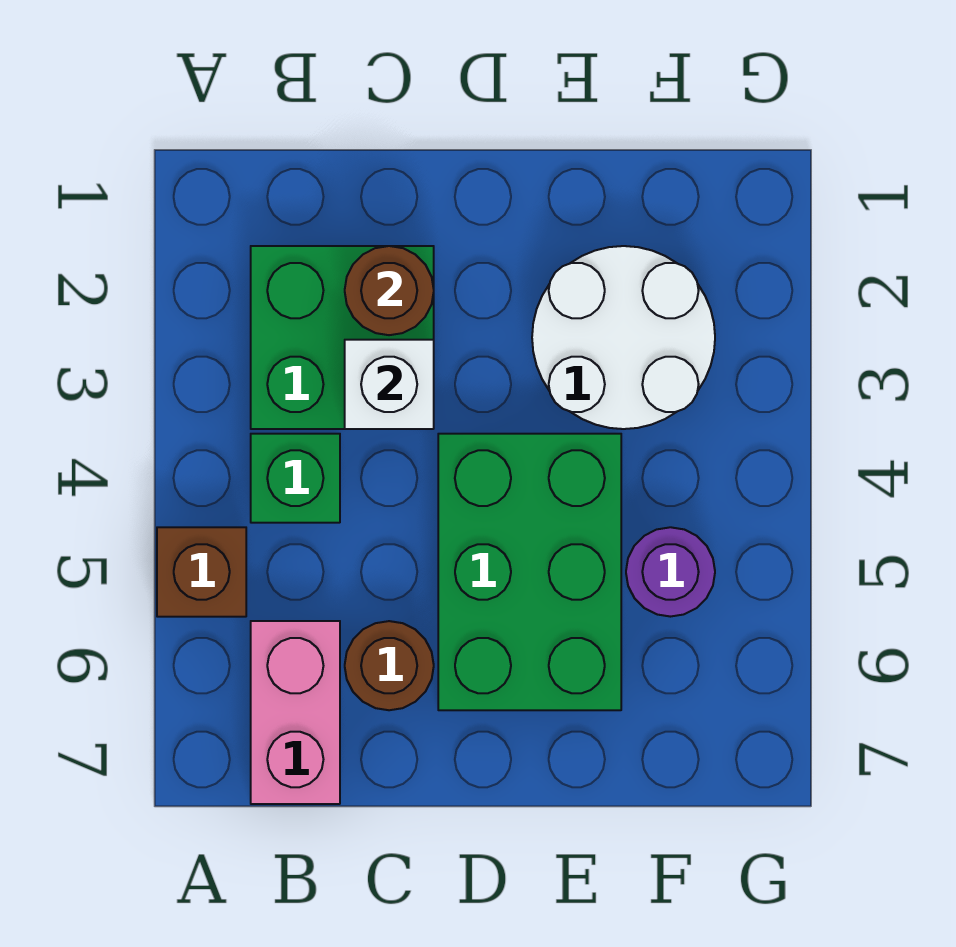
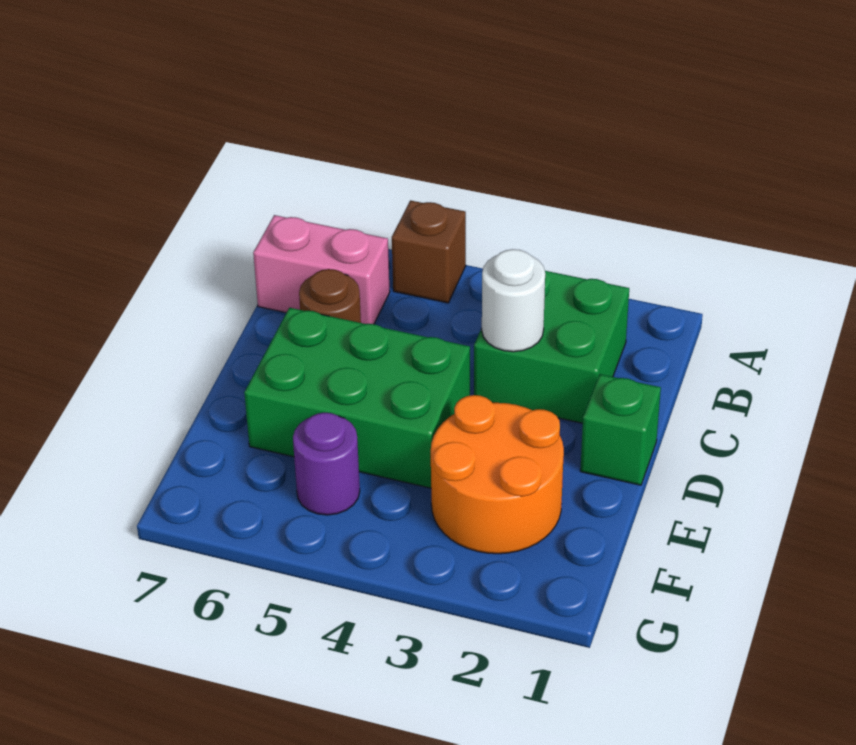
green brick B4 level 1 -> green brick D1 level 1
brown round brick C2 level 2 -> none
white brick C3 level 2 -> white round brick C3 level 2
white round brick E2:F3 level 1 -> orange round brick E2:F3 level 1

